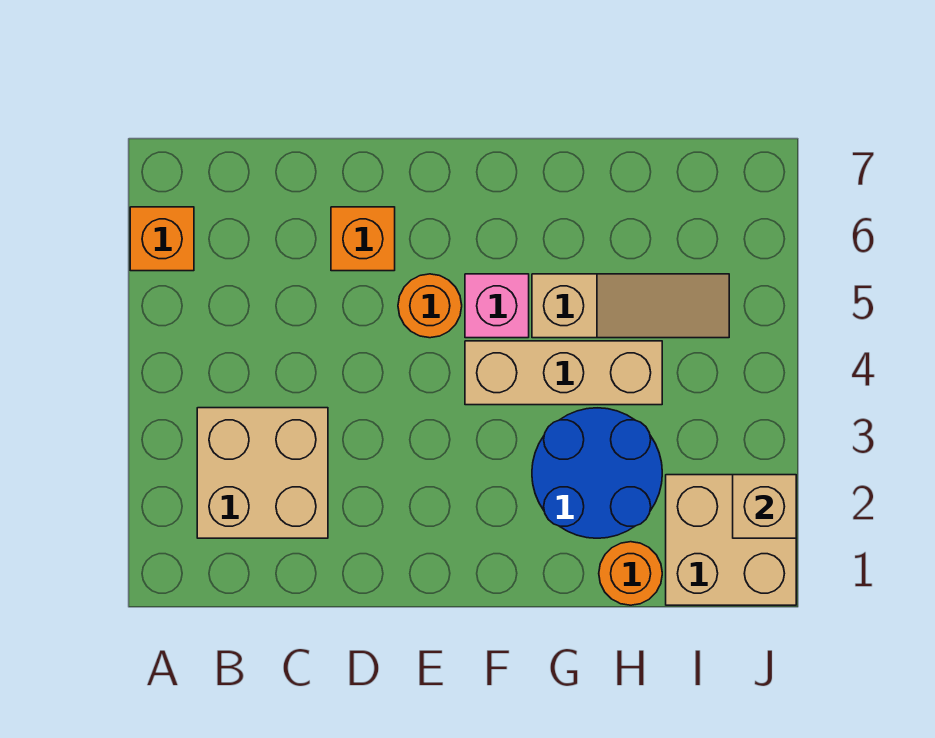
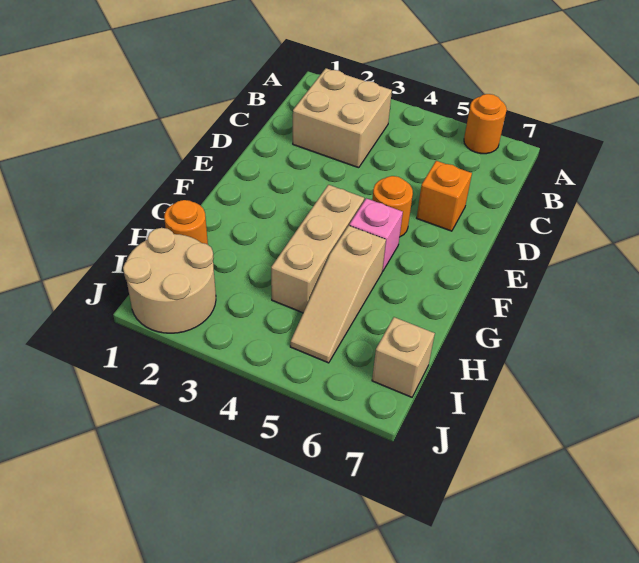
orange brick A6 level 1 -> orange round brick A6 level 1
blue round brick G2:H3 level 1 -> none
tan brick I1:J2 level 1 -> tan round brick I1:J2 level 1
tan brick J2 level 2 -> tan brick I7 level 1

